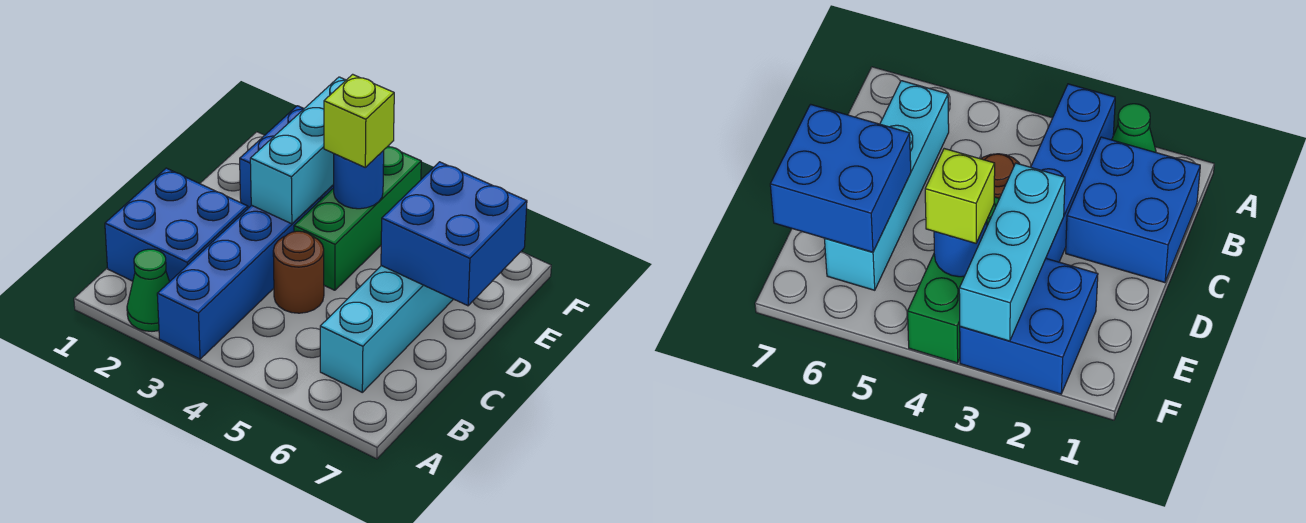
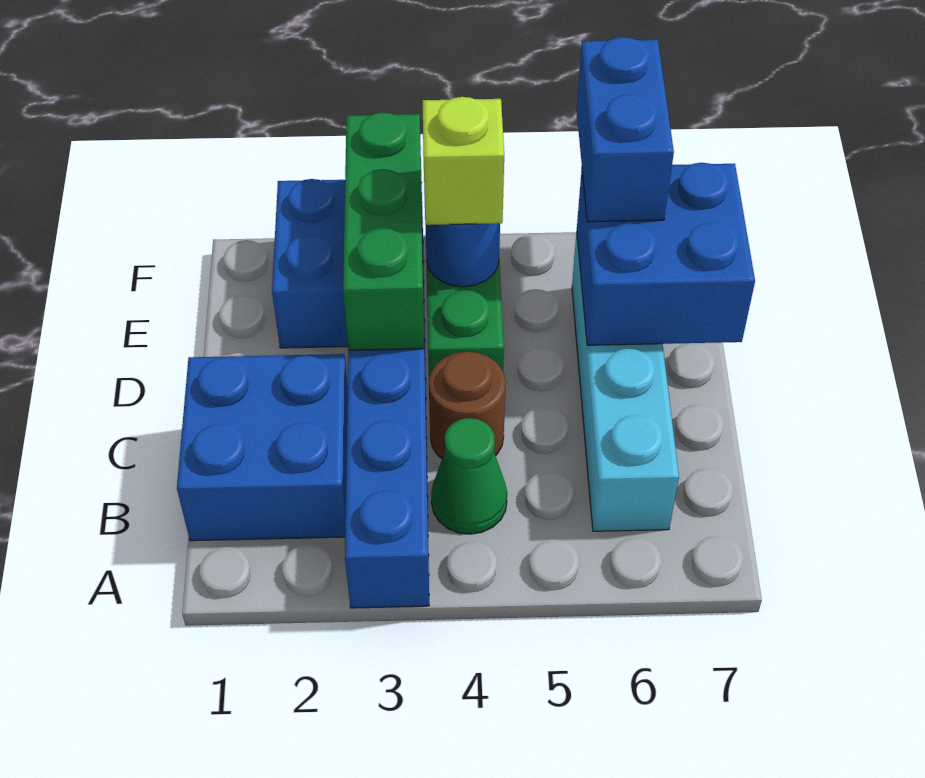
green cone A2 level 1 -> green cone B4 level 1
cyan brick D3:F3 level 2 -> green brick D3:F3 level 2
none -> blue brick E6:F6 level 3

